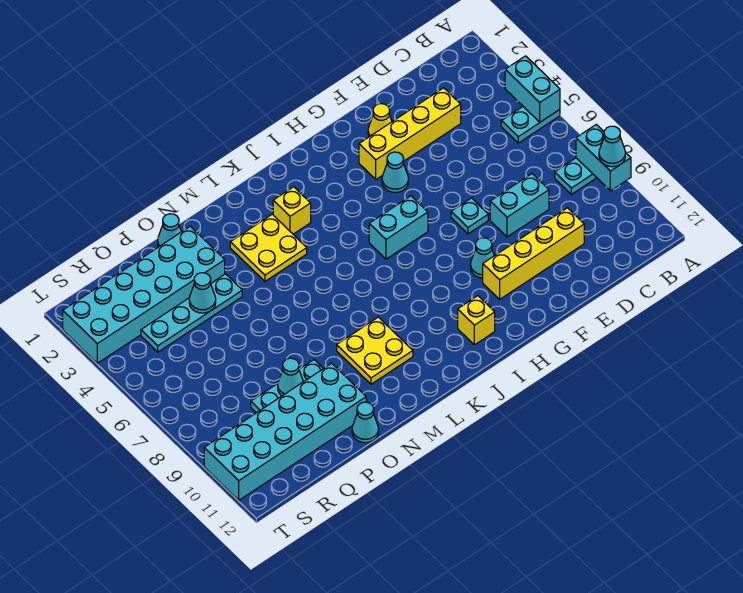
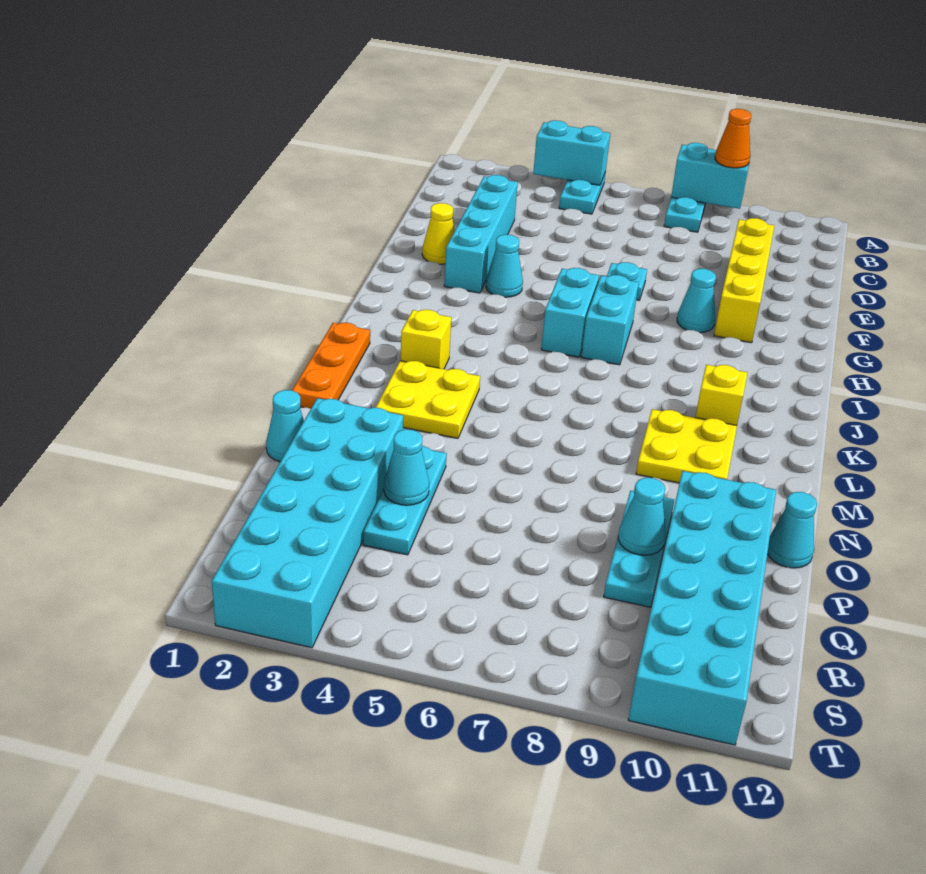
cyan cone A9 level 3 -> orange cone A9 level 3
yellow brick D3:G3 level 1 -> cyan brick D3:G3 level 1
cyan brick D8:E8 level 1 -> cyan brick H7:I7 level 1
yellow brick I11 level 1 -> yellow brick K10 level 1
none -> orange plate K1:M1 level 1
cyan plate O4:R4 level 1 -> cyan plate O4:Q4 level 1

